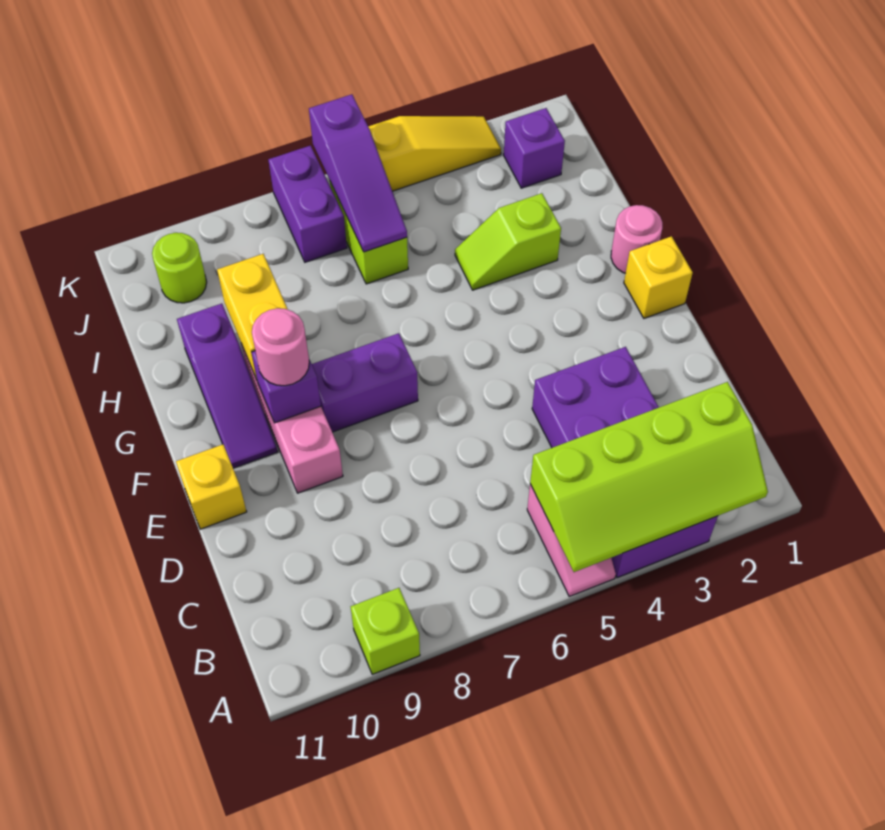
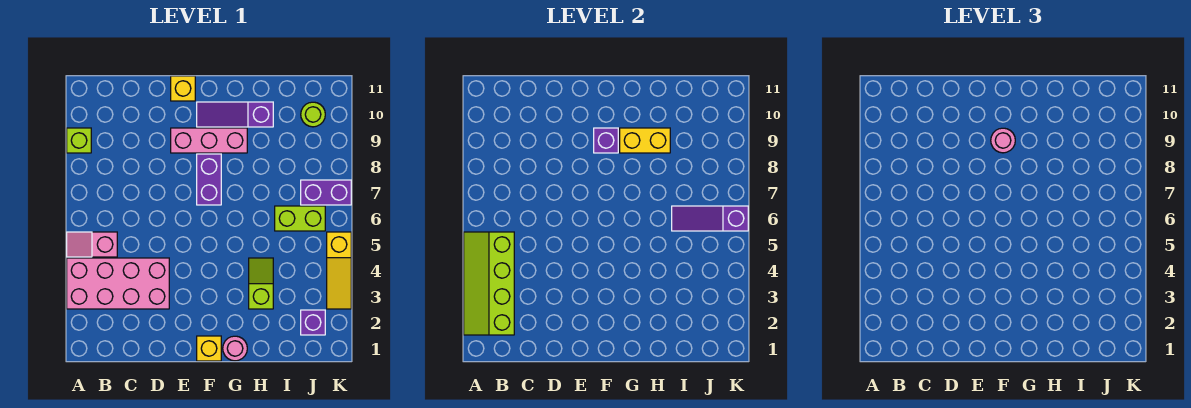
purple brick A3:D4 level 1 -> pink brick A3:D4 level 1

